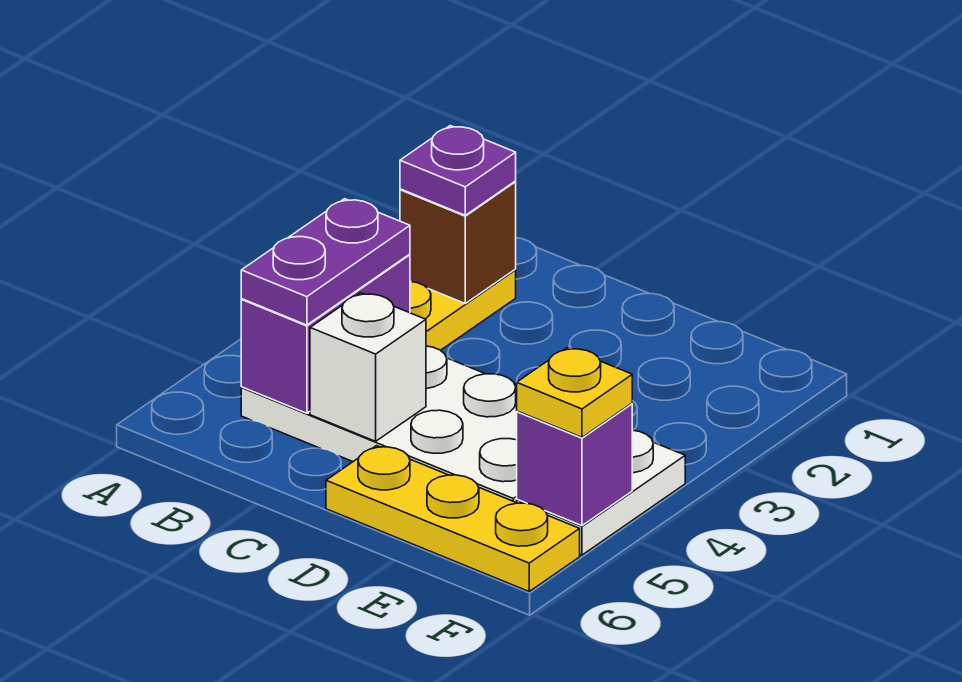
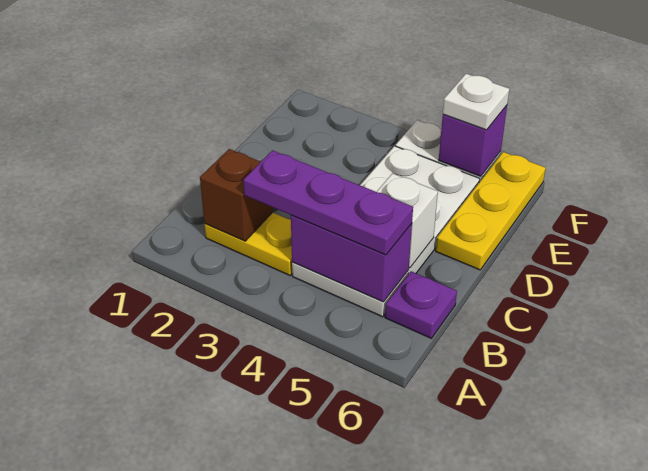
purple plate B2 level 3 -> purple plate B6 level 1
purple plate B4:B5 level 3 -> purple plate B3:B5 level 3
yellow plate F5 level 3 -> white plate F5 level 3

